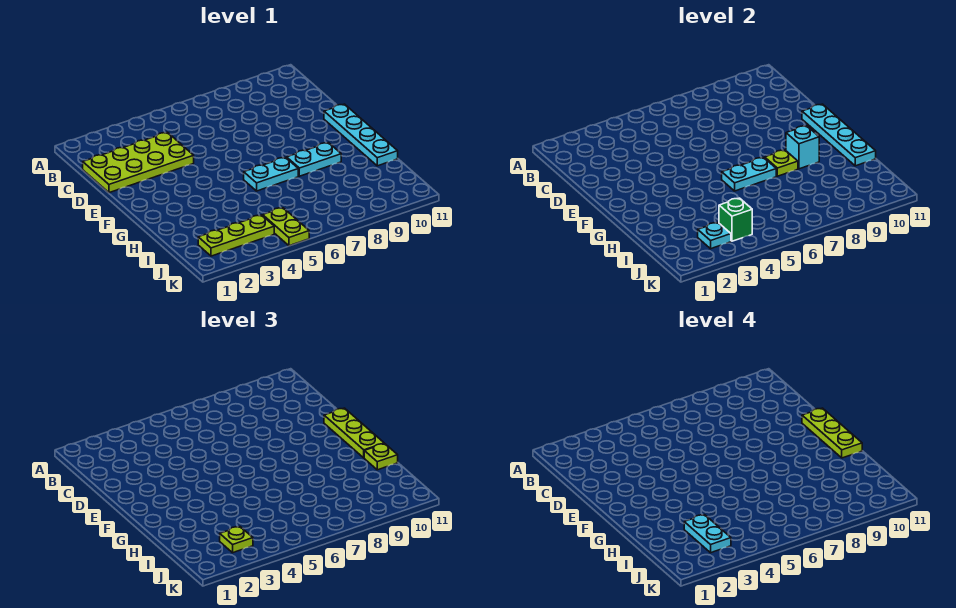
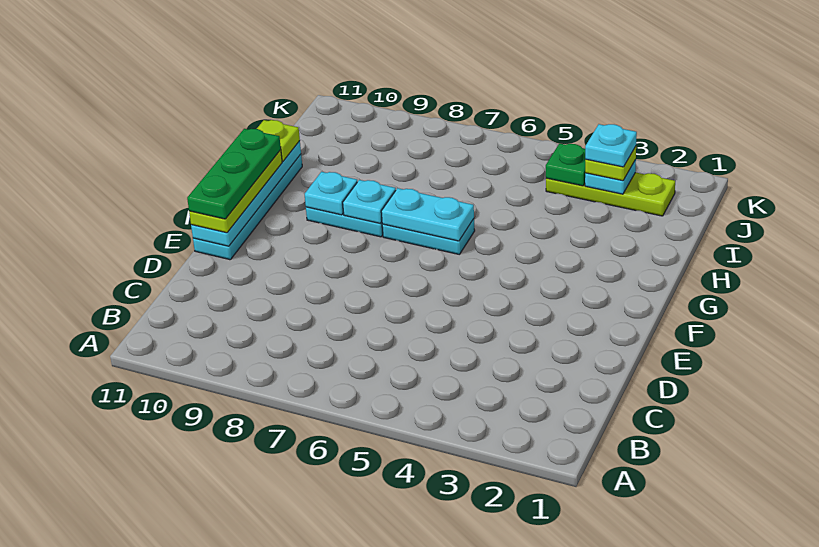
lime plate C1:D4 level 1 -> none
lime plate E11:G11 level 4 -> green plate E11:G11 level 4
lime plate G8 level 2 -> cyan plate G8 level 2
cyan brick G9 level 2 -> cyan plate G9 level 2
cyan plate I3:J3 level 4 -> cyan plate J3 level 4
green brick J4 level 2 -> green plate J4 level 2
lime plate J5:K5 level 1 -> none

